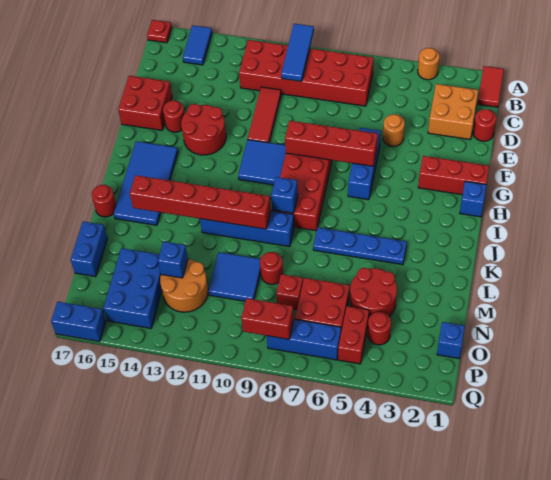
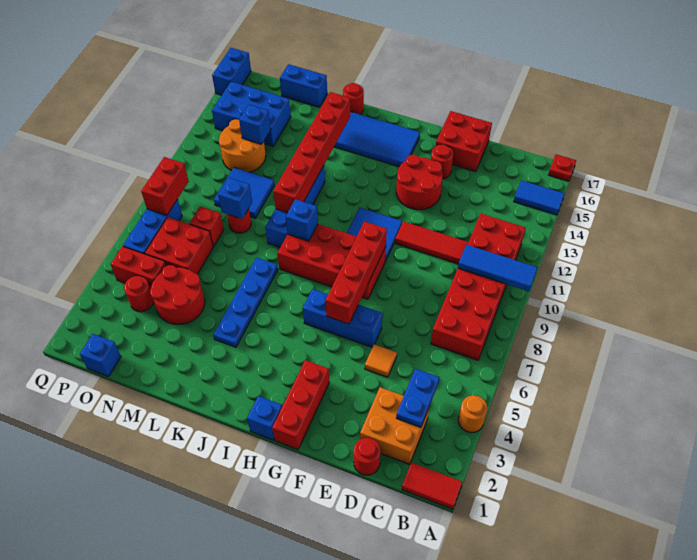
none -> blue plate C3:C4 level 2
orange round brick E5 level 1 -> orange tile E5 level 1
none -> blue brick M9 level 2

